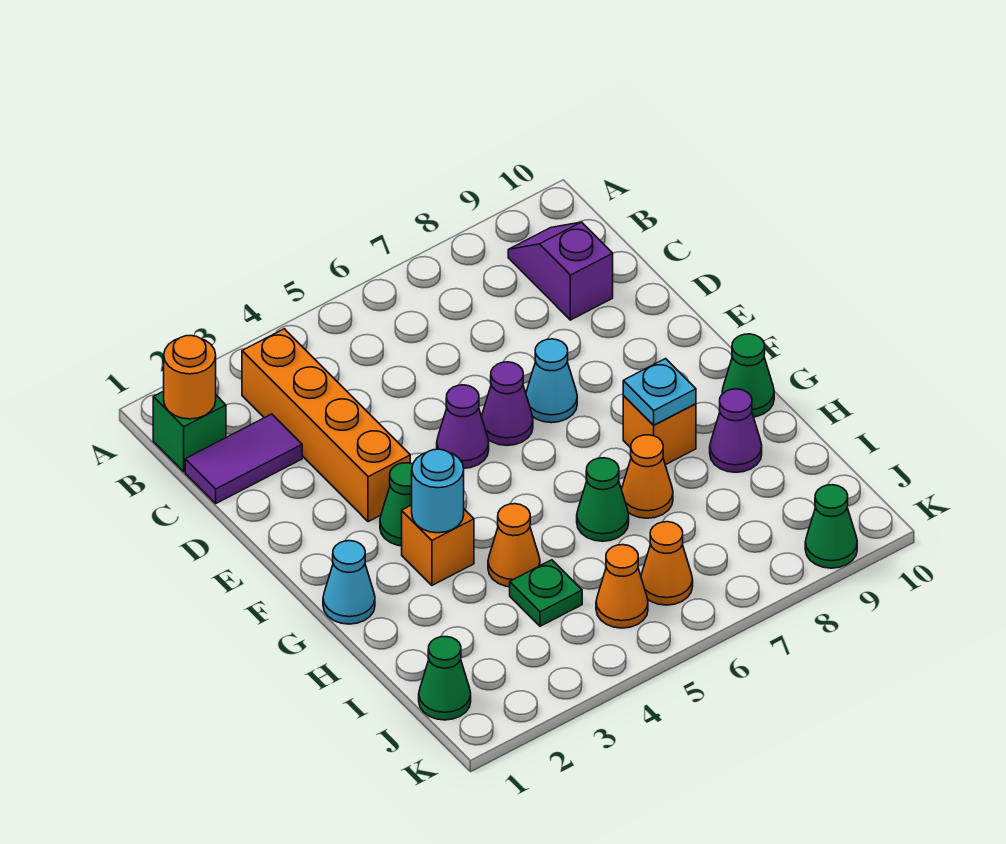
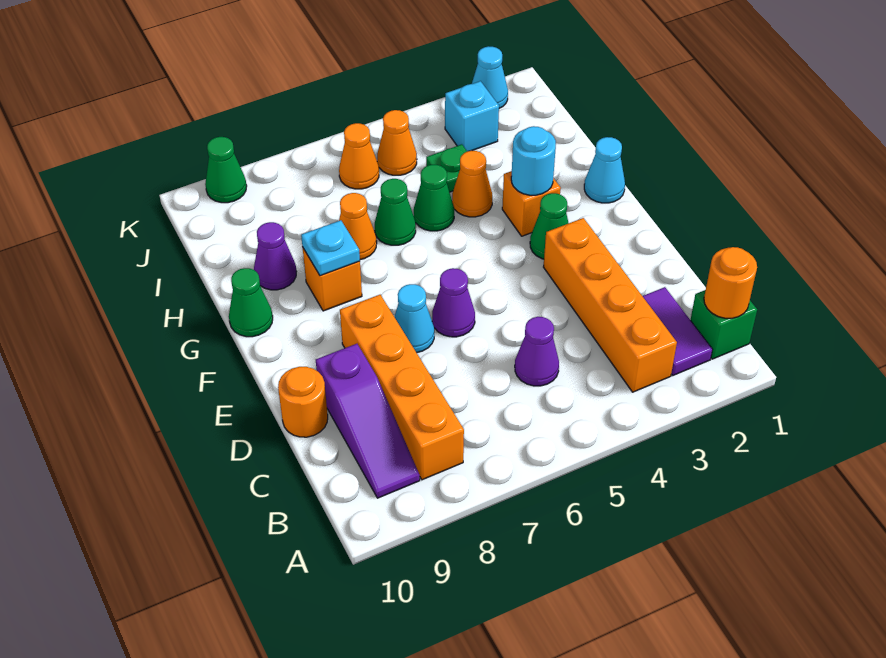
none -> orange brick B8:E8 level 1
purple slope B9:C9 level 1 top C -> purple slope B9:D9 level 1 top D
purple tile C1:C2 level 1 -> purple tile B2:C2 level 1
none -> orange round brick D10 level 1
purple cone E5 level 1 -> purple cone C5 level 1
green cone J1 level 1 -> green cone H5 level 1
none -> cyan brick J3 level 1
none -> cyan cone K2 level 1

